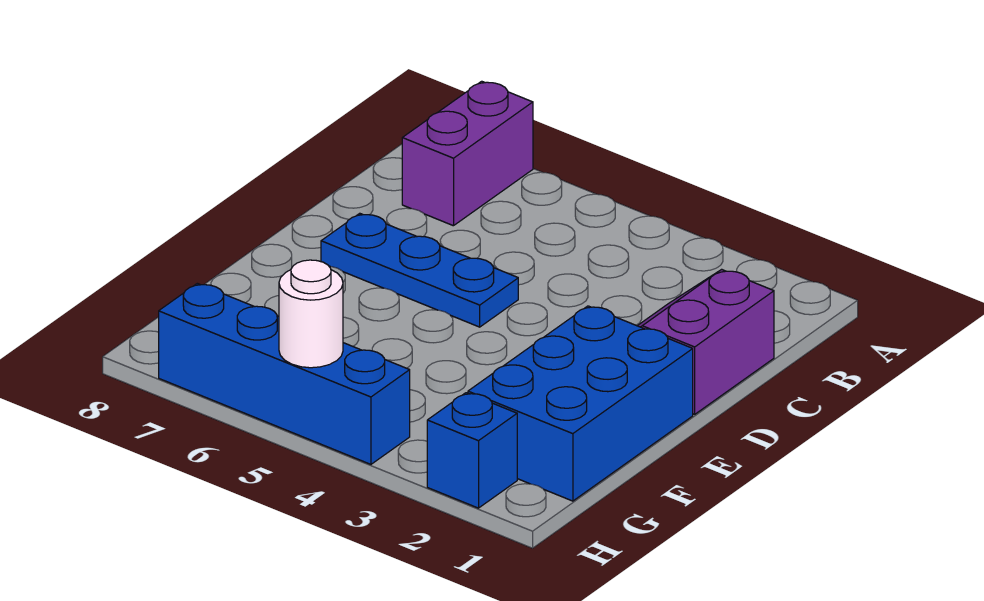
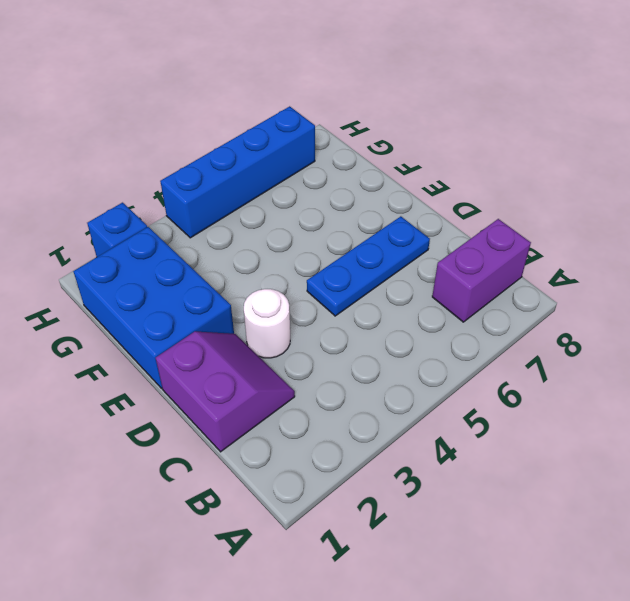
purple brick A7:B7 level 1 -> purple brick B7:B8 level 1
white round brick H5 level 2 -> white round brick D3 level 1

